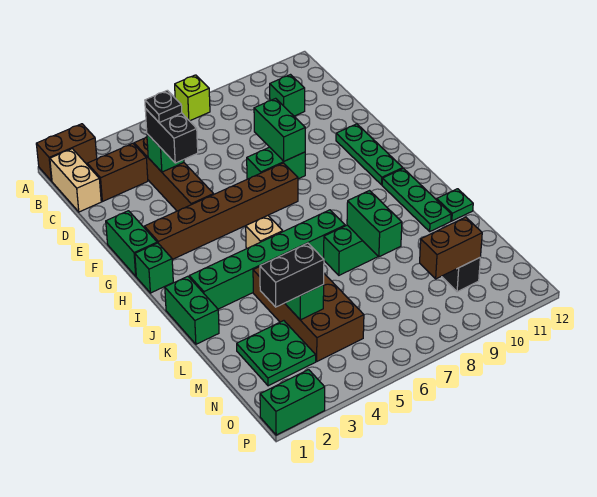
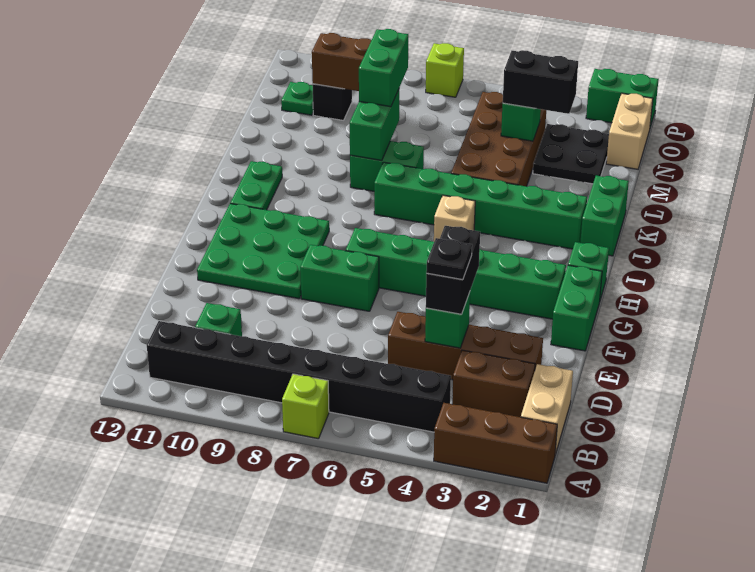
brown brick A1:A2 level 1 -> brown brick A1:A3 level 1
none -> black brick B4:B11 level 1
brown brick C4:F4 level 1 -> brown brick D2:D5 level 1
green brick E8:F8 level 2 -> green brick L8:M8 level 3
green plate F11:H11 level 1 -> green plate F9:H11 level 1
brown brick G2:G7 level 1 -> green brick G2:G7 level 1
green plate I11:K11 level 1 -> green plate I11:J11 level 1
green plate K12 level 1 -> green plate N11 level 1
green plate M2:N3 level 1 -> black plate M2:N3 level 1
none -> tan brick N1:O1 level 1
none -> lime brick P7 level 1

